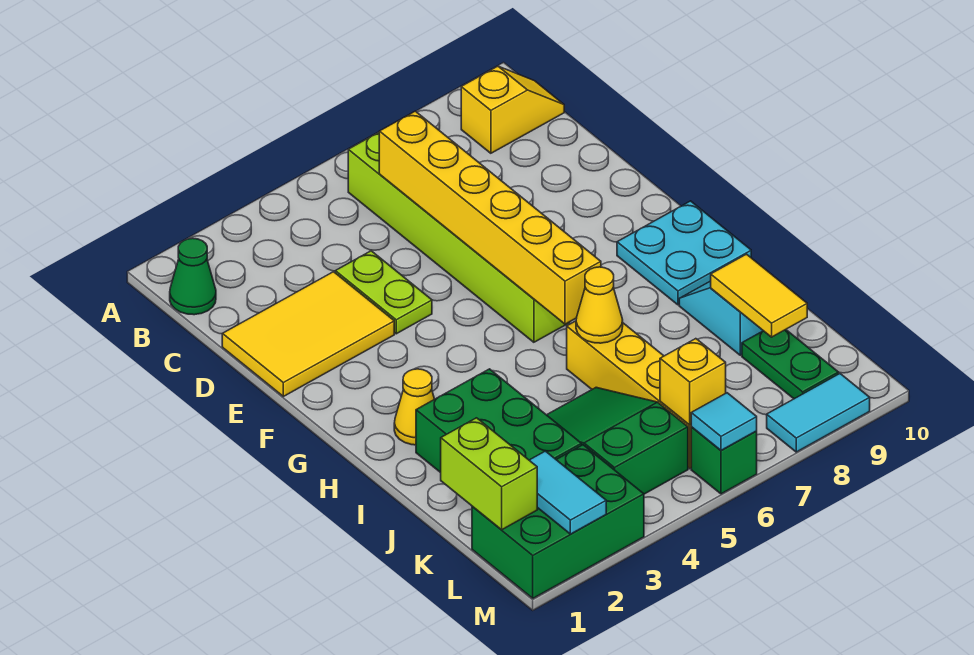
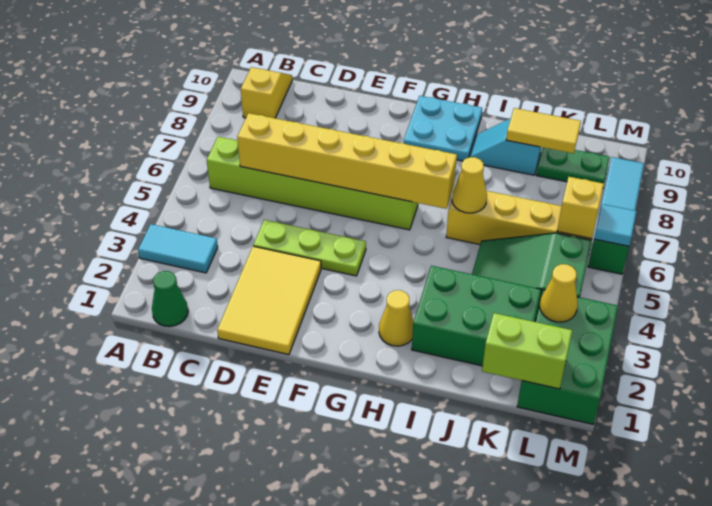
lime plate D4:E4 level 1 -> lime plate D4:F4 level 1
cyan tile L2:M2 level 2 -> cyan tile A3:B3 level 1
none -> yellow cone L3 level 2

